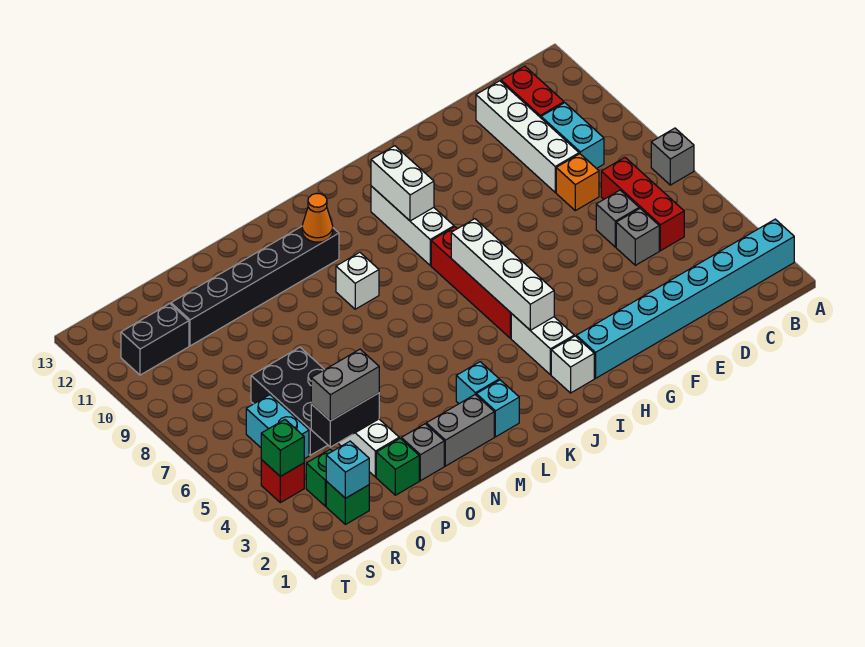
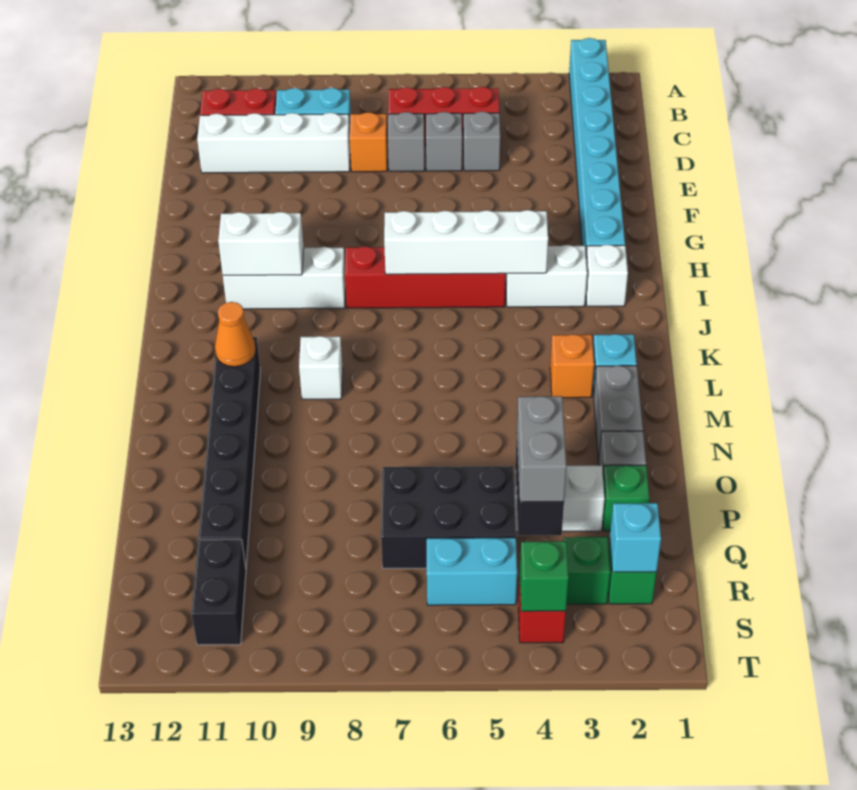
grey brick A7 level 1 -> grey brick D7 level 1
cyan brick L3 level 1 -> orange brick L3 level 1

